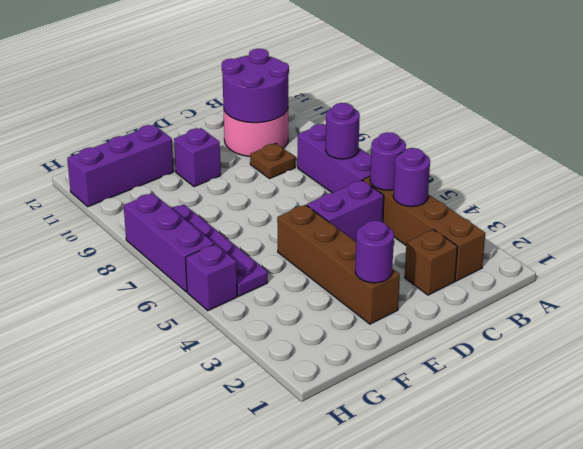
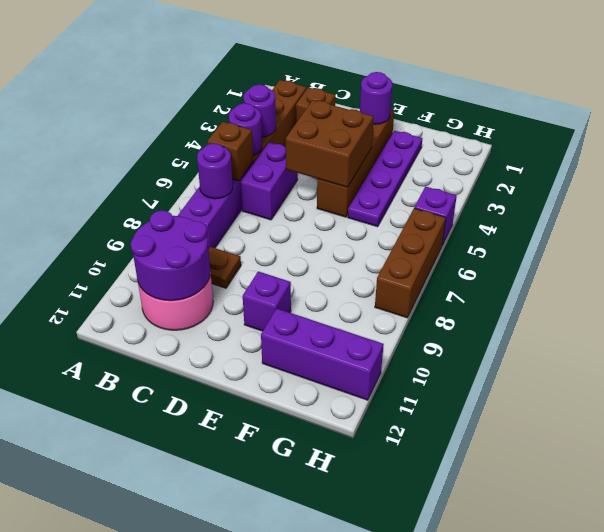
none -> brown brick B6 level 2
purple brick C5:D5 level 1 -> purple brick C5:C6 level 1
none -> brown brick D4:E5 level 2
purple plate G5:G8 level 1 -> purple plate F2:F5 level 1
purple brick H6:H8 level 1 -> brown brick H6:H8 level 1

